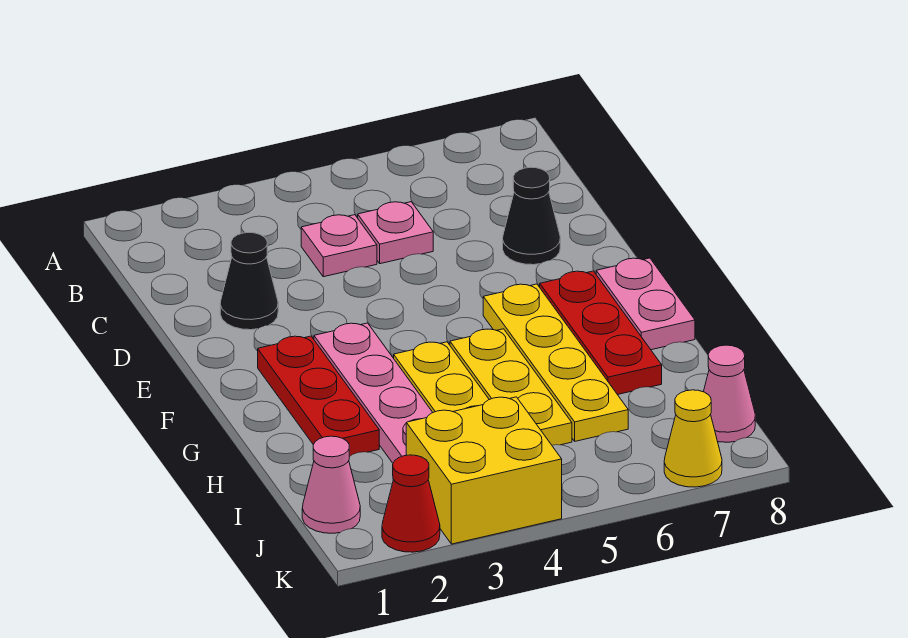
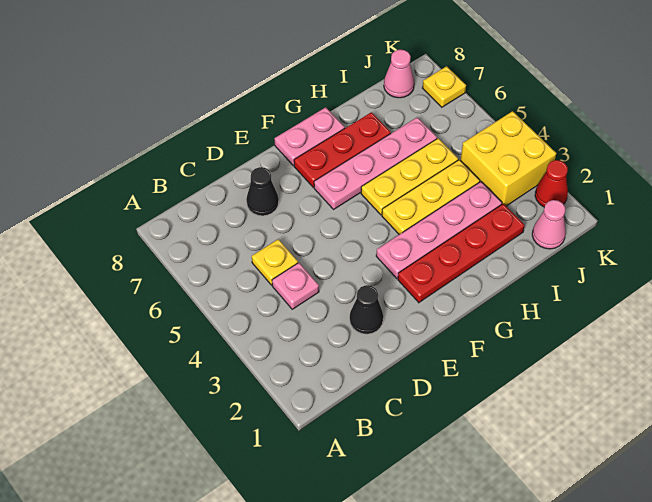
pink plate C5 level 1 -> yellow plate C5 level 1
red plate F2:H2 level 1 -> red plate F2:I2 level 1
yellow plate F6:I6 level 1 -> pink plate F6:I6 level 1
yellow cone K7 level 1 -> yellow plate K7 level 1

